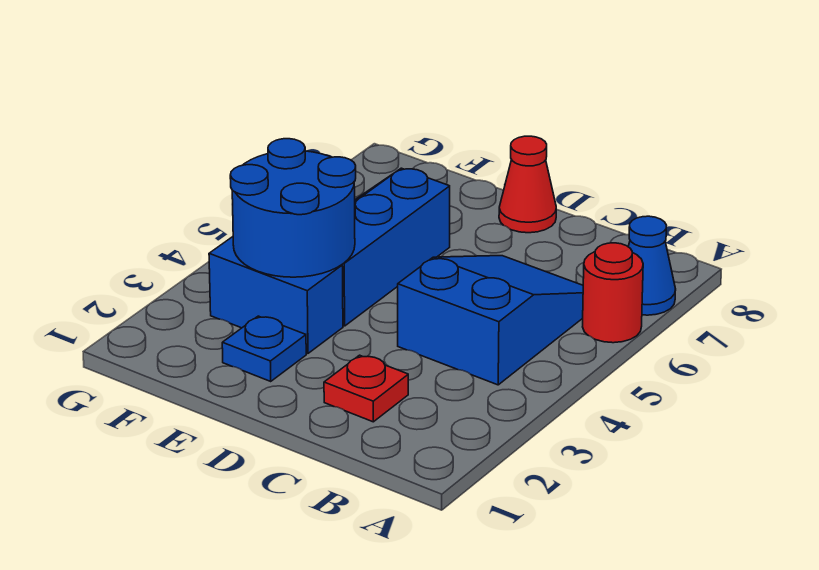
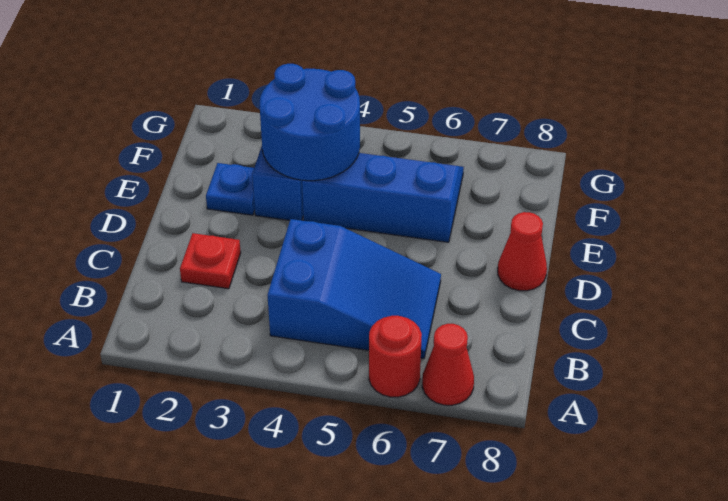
blue cone A7 level 1 -> red cone A7 level 1

